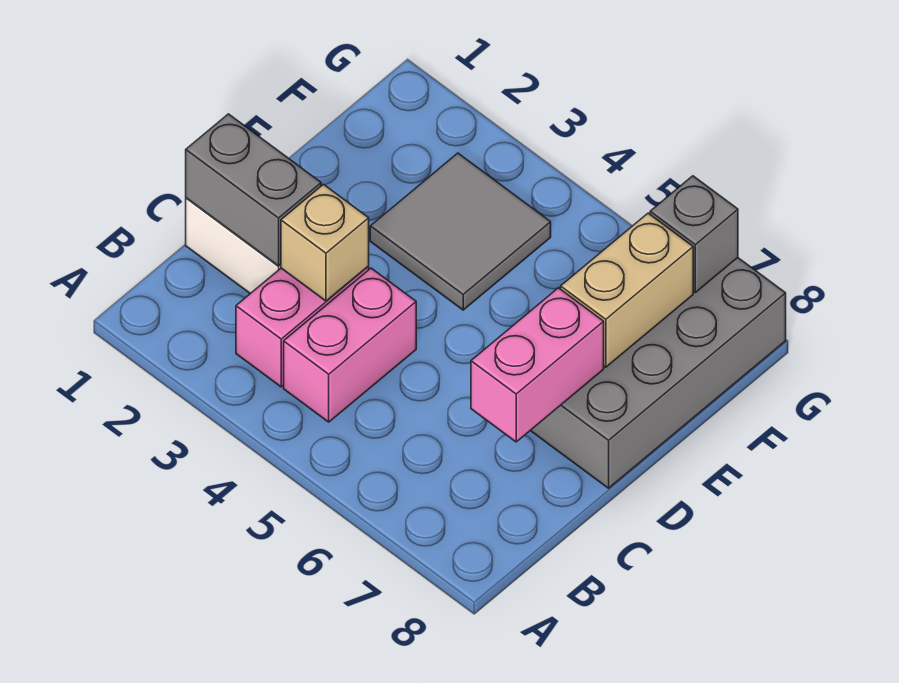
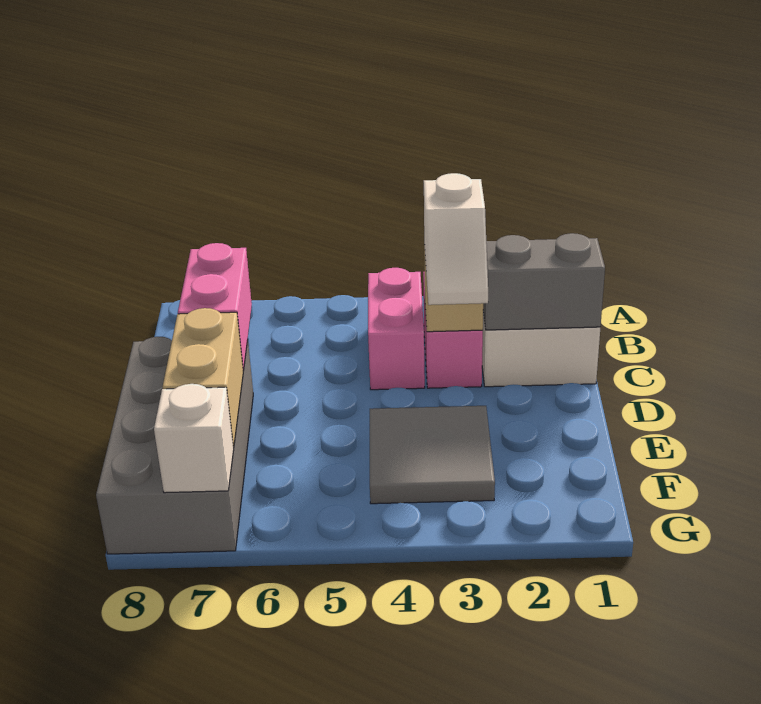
none -> white slope C3:D3 level 3 top C
grey brick G7 level 2 -> white brick G7 level 2

